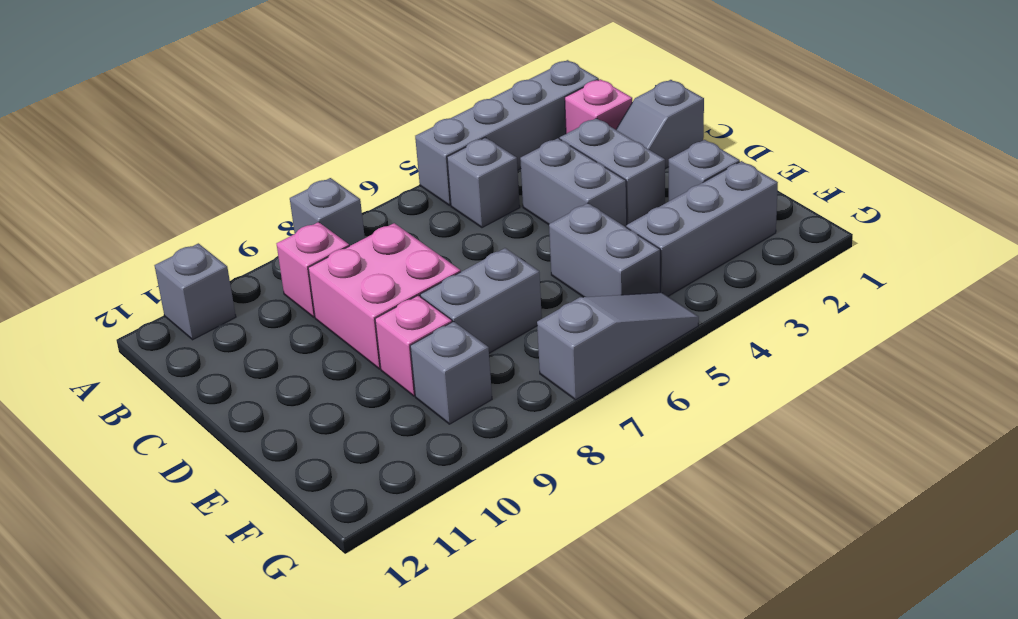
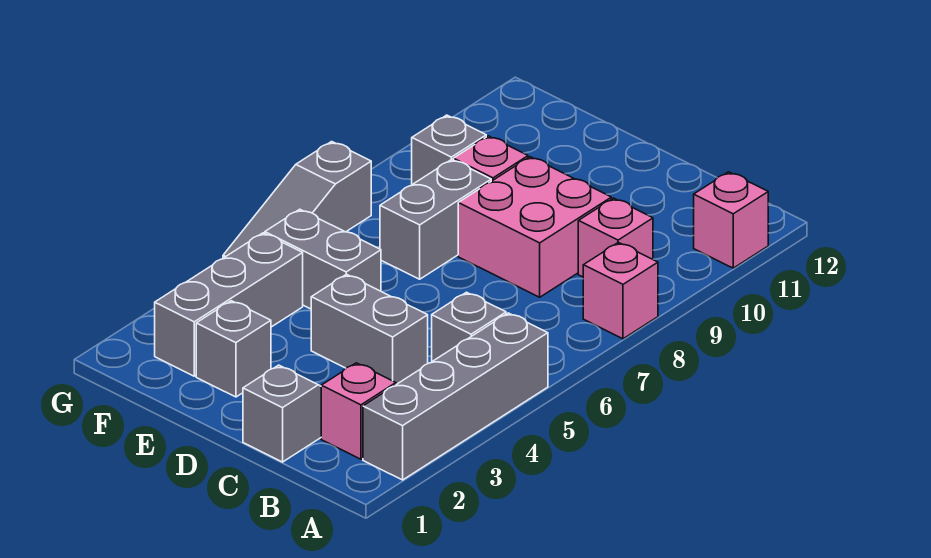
grey brick A8 level 1 -> pink brick A8 level 1
grey brick A11 level 1 -> pink brick A11 level 1
grey brick C3:D3 level 1 -> none

